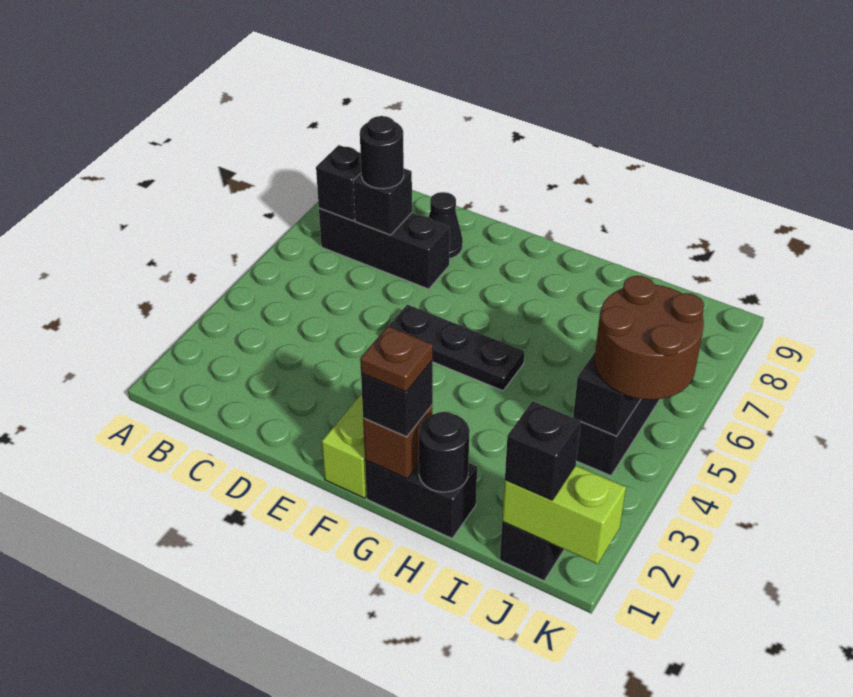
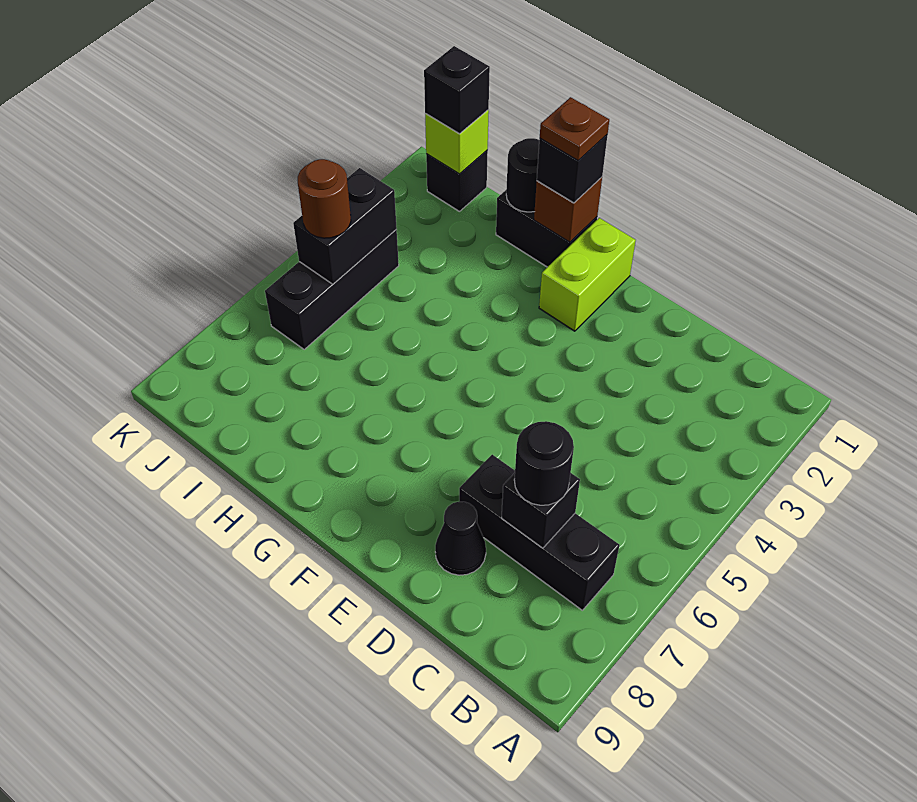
black brick B7 level 2 -> none
black plate E5:G5 level 1 -> none
lime brick J1:K1 level 2 -> lime brick J1 level 2
brown round brick J4:K5 level 3 -> brown round brick J5 level 3

